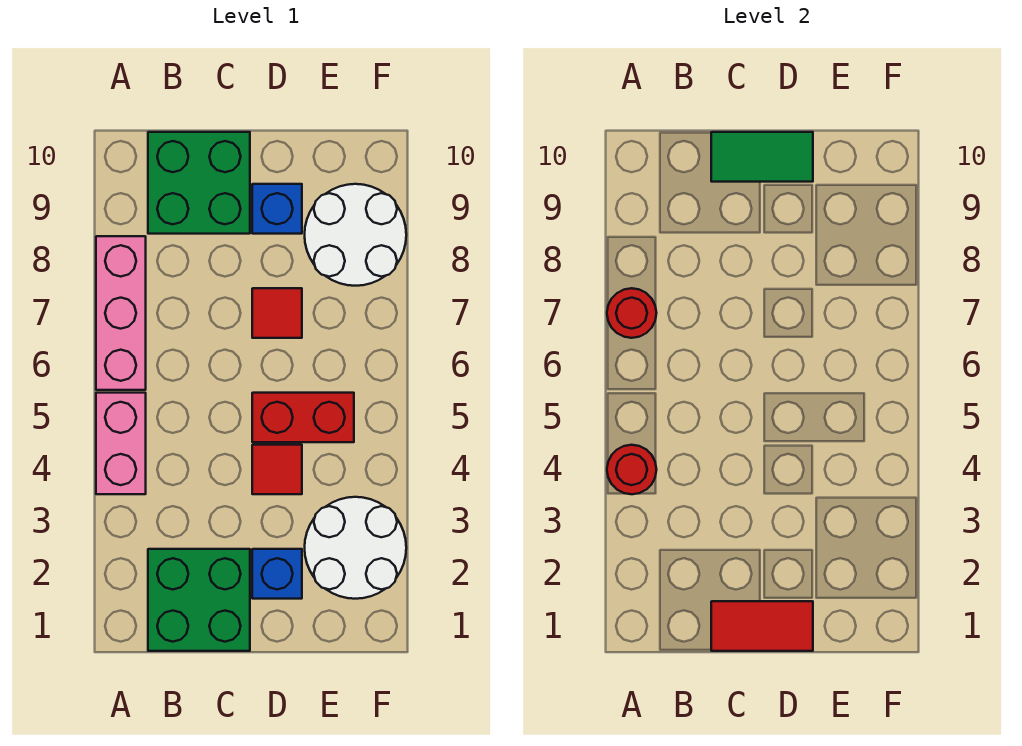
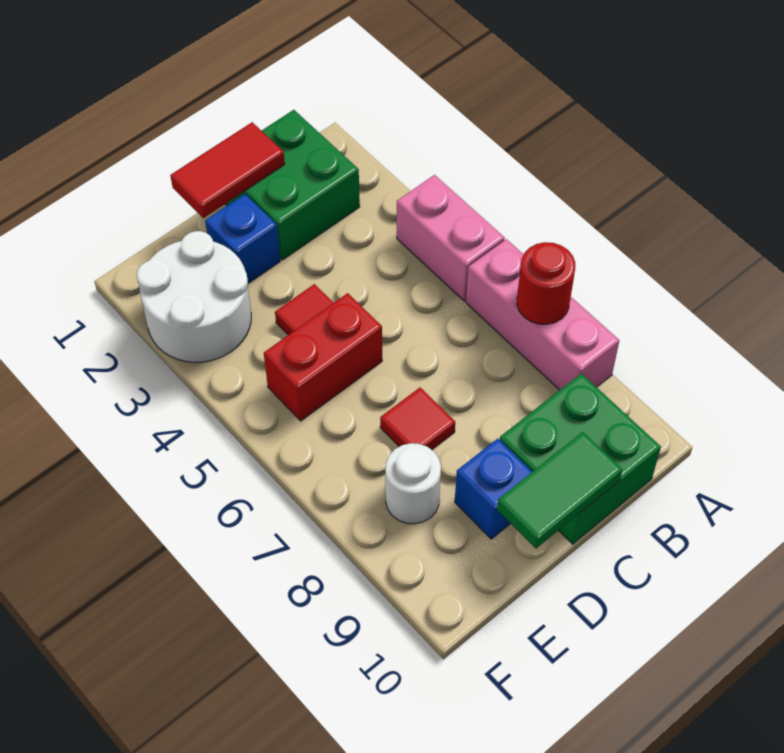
red round brick A4 level 2 -> none
white round brick E8:F9 level 1 -> white round brick E8 level 1

